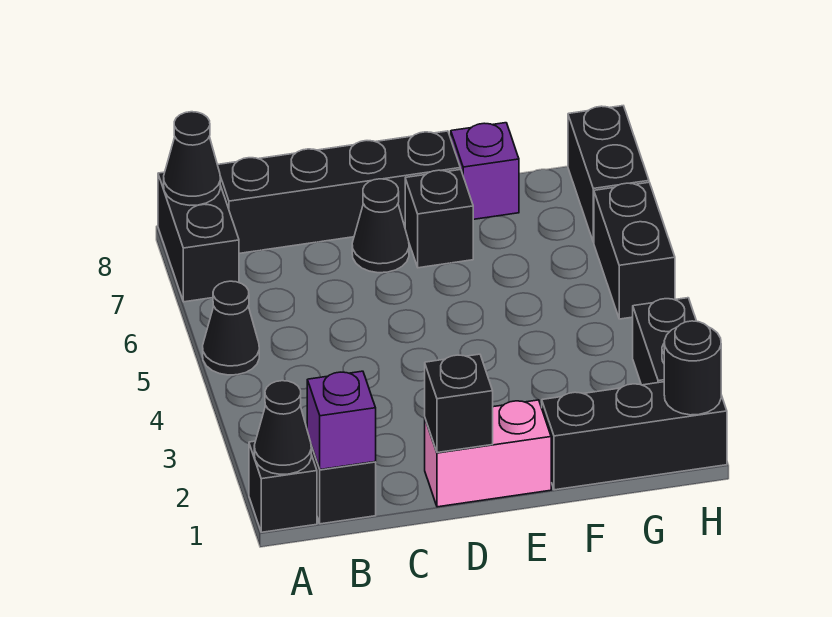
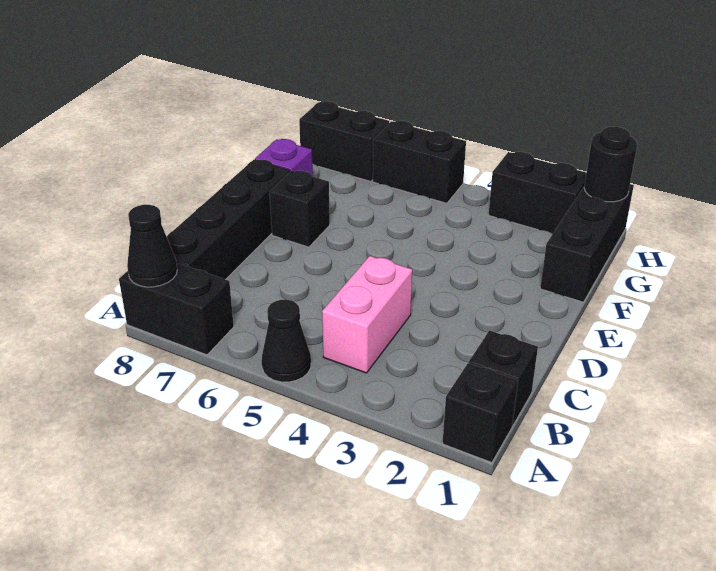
black cone A1 level 2 -> none
purple brick B1 level 2 -> none
pink brick D1:E1 level 1 -> pink brick B4:C4 level 1
black brick D1 level 2 -> none
black cone D7 level 1 -> none

